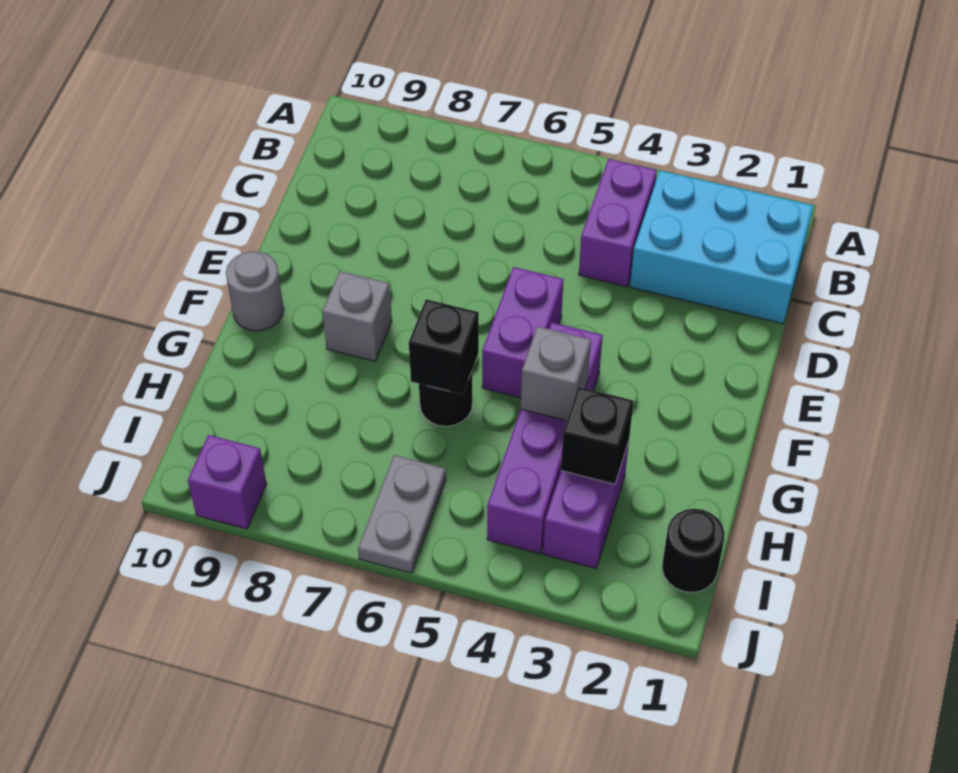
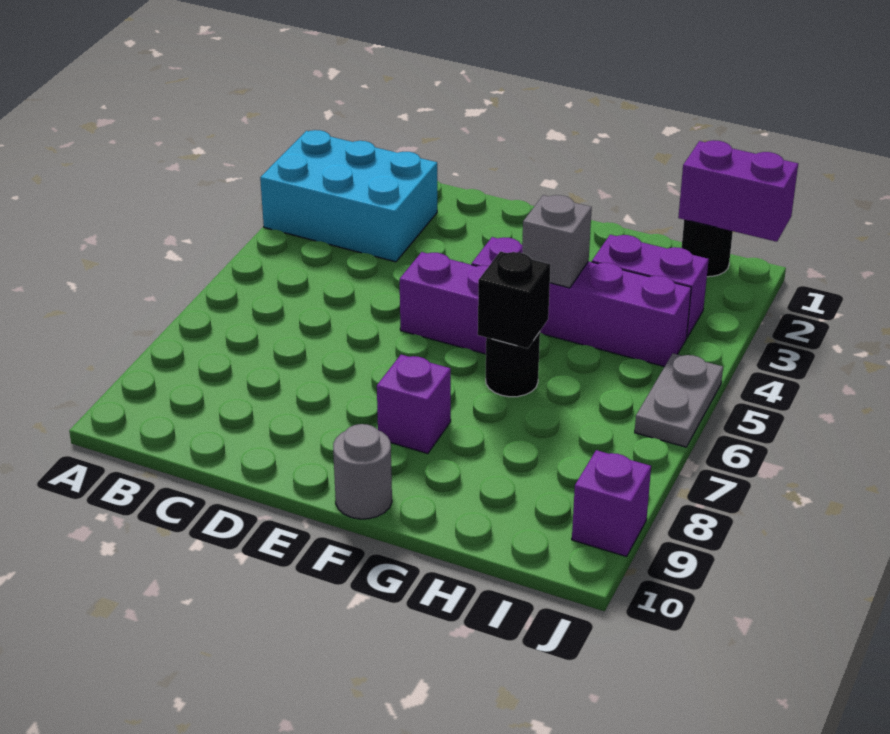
cyan brick B1:C3 level 1 -> cyan brick A2:C3 level 1
purple brick B4:C4 level 1 -> purple brick I1:J1 level 2
grey brick F8 level 1 -> purple brick F8 level 1
black brick H3 level 2 -> none
grey plate I6:J6 level 1 -> grey plate J5:J6 level 1

